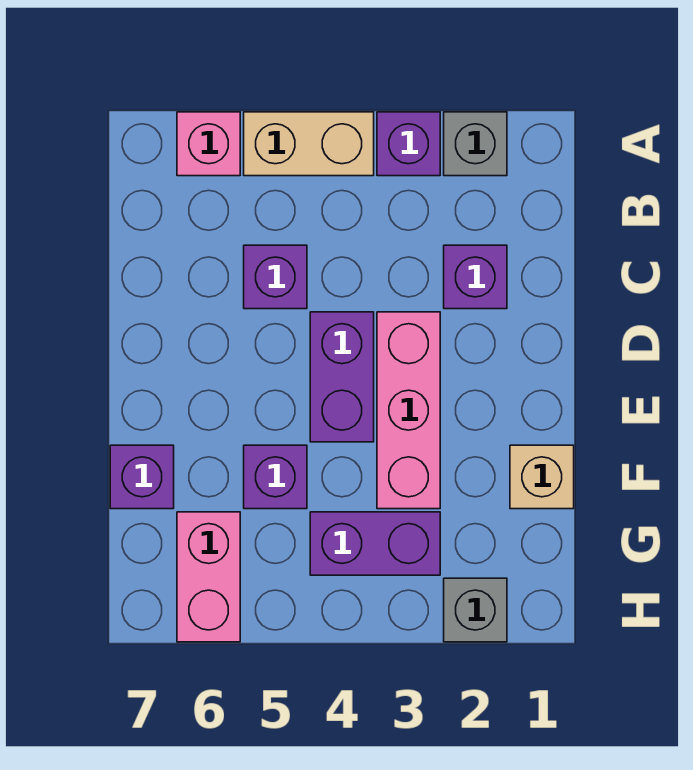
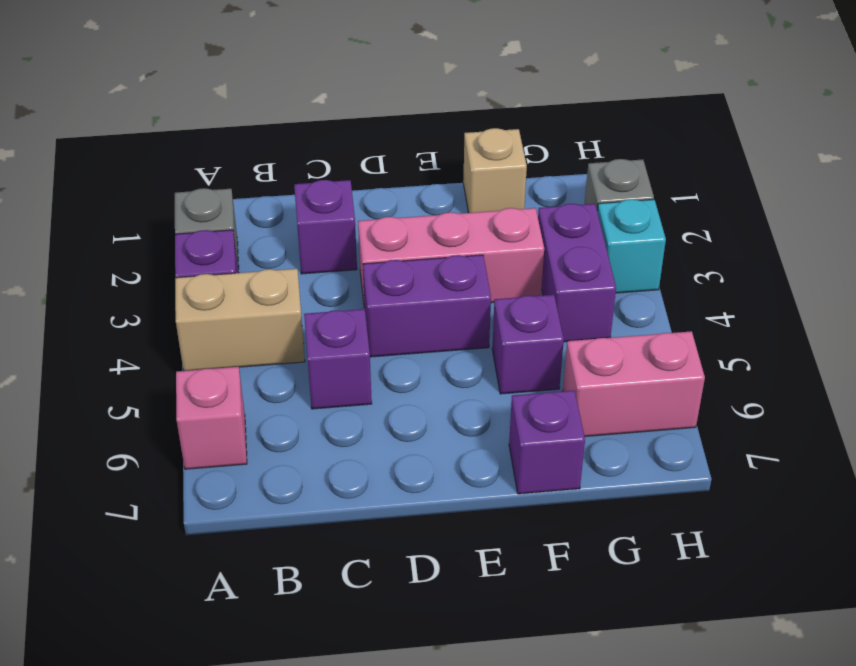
tan brick A4:A5 level 1 -> tan brick A4:B4 level 1
none -> cyan brick H3 level 1

